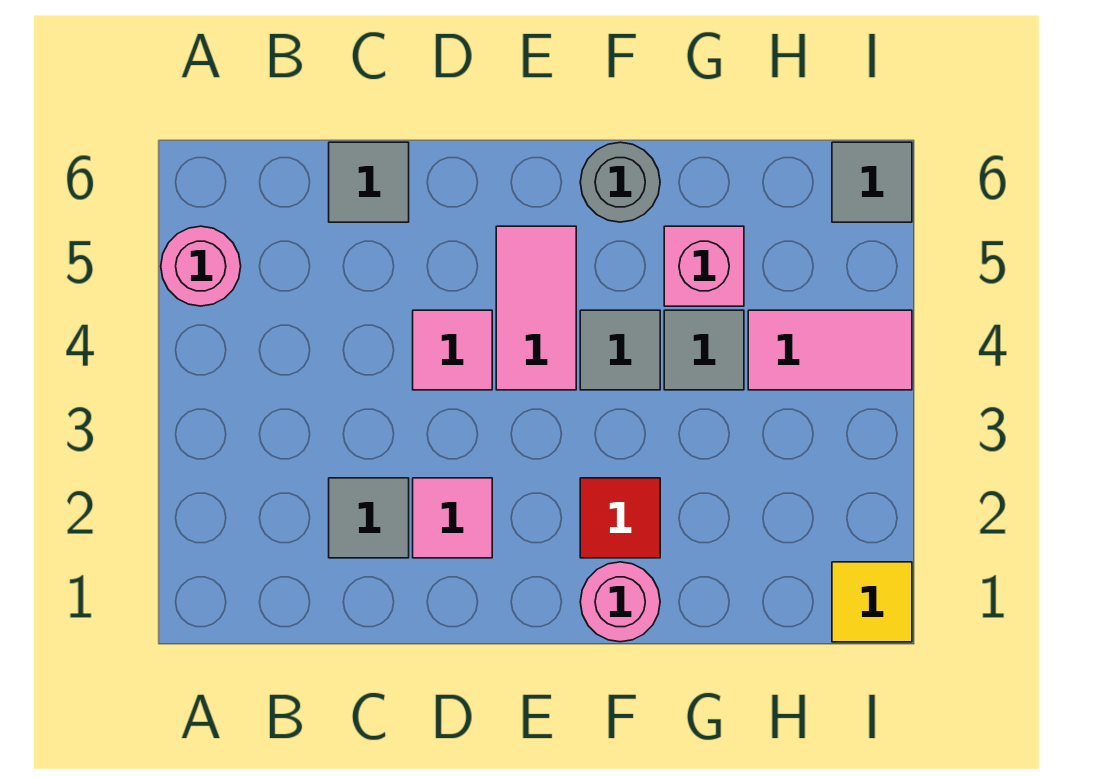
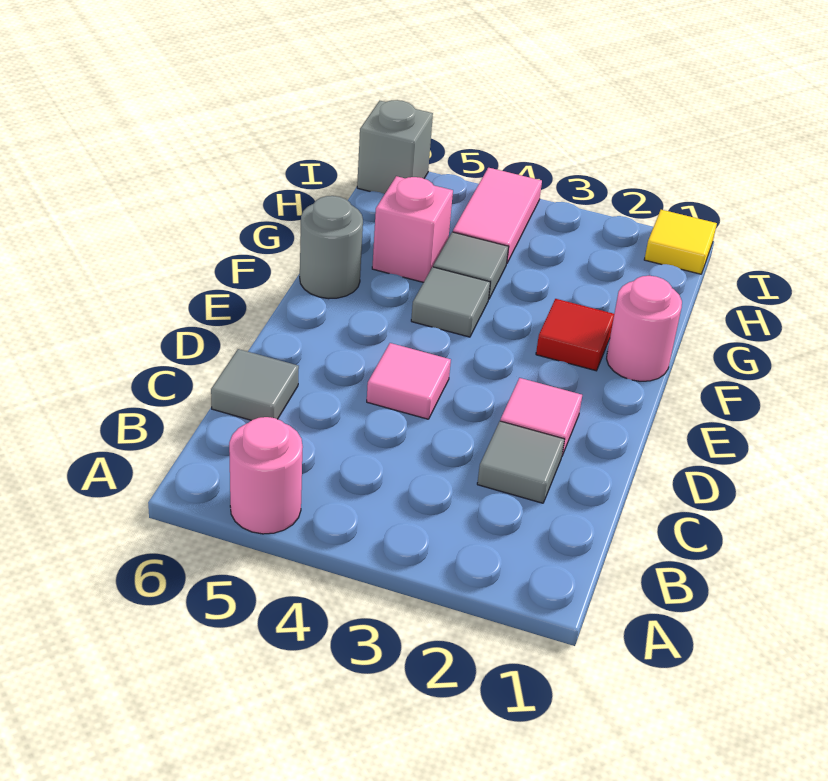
pink tile E4:E5 level 1 -> none
grey tile I6 level 1 -> grey brick I6 level 1

